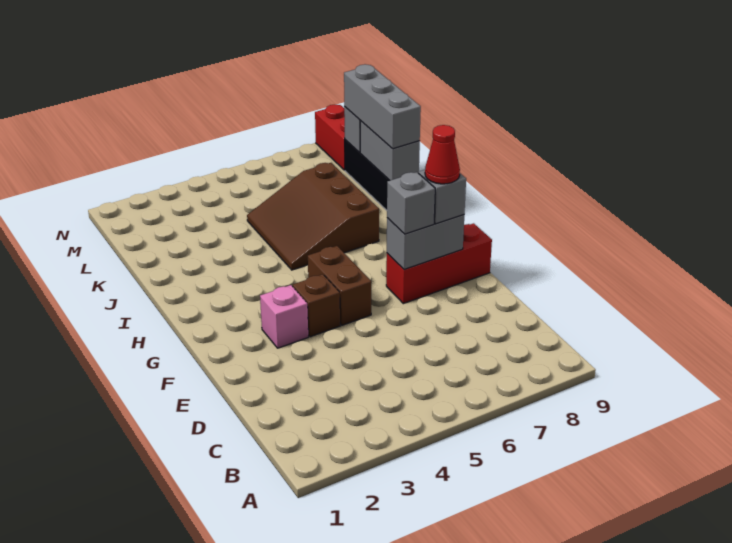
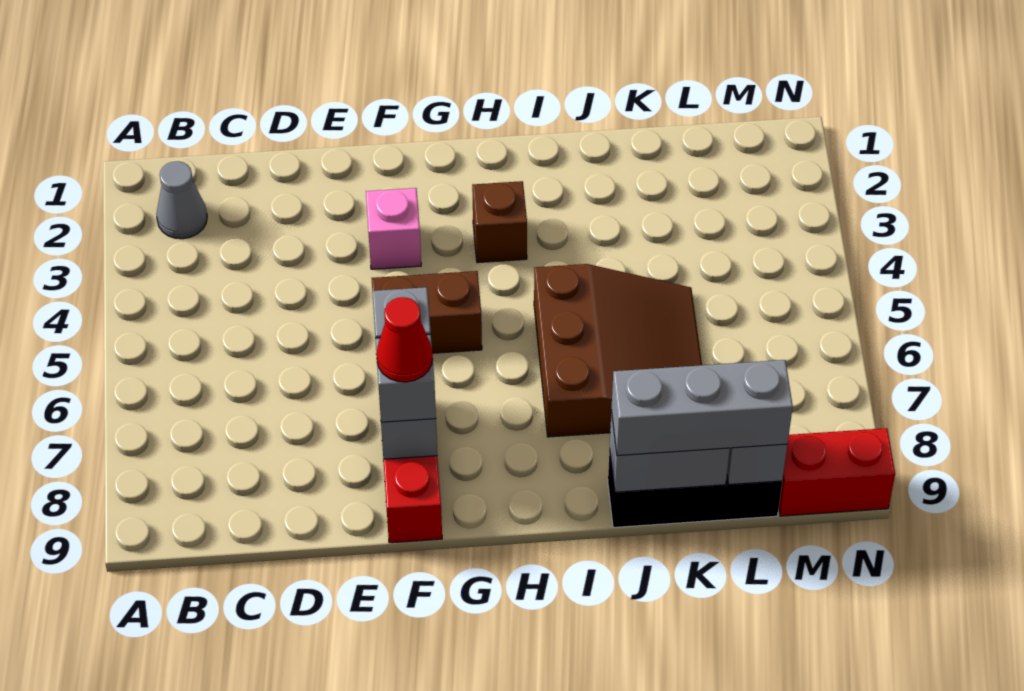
none -> grey cone B2 level 1
brown brick F4 level 1 -> brown brick H3 level 1
brown slope I5:K7 level 1 top 7 -> brown slope I5:K7 level 1 top I

